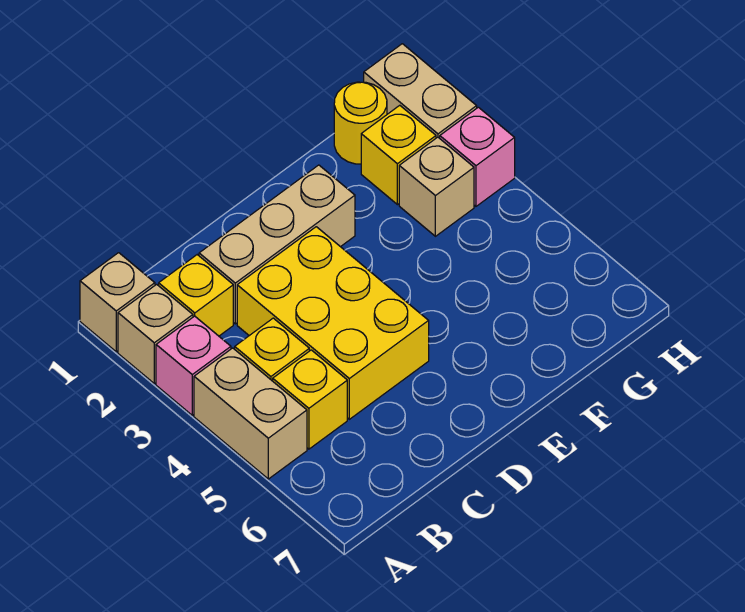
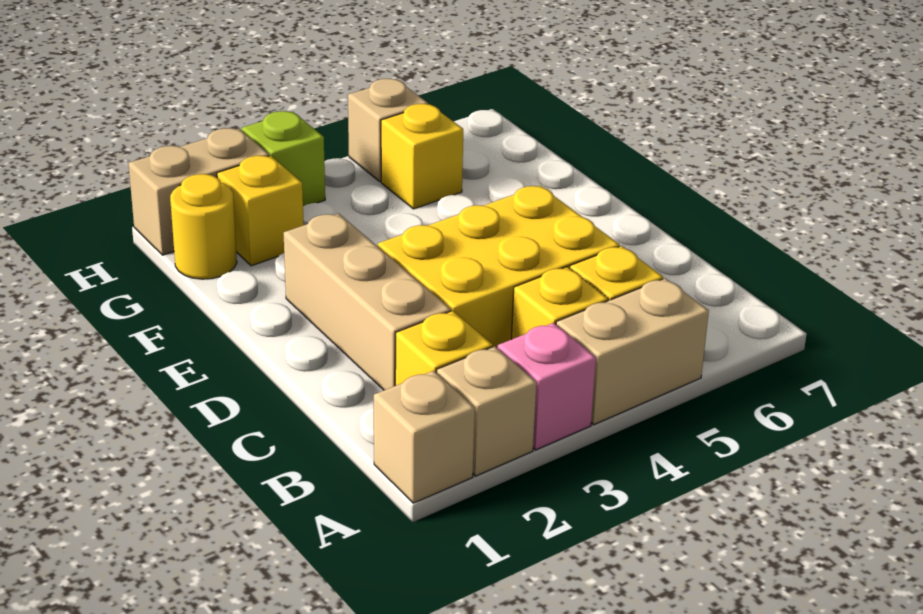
tan brick G3 level 1 -> tan brick H5 level 1
none -> yellow brick G5 level 1
pink brick H3 level 1 -> lime brick H3 level 1

